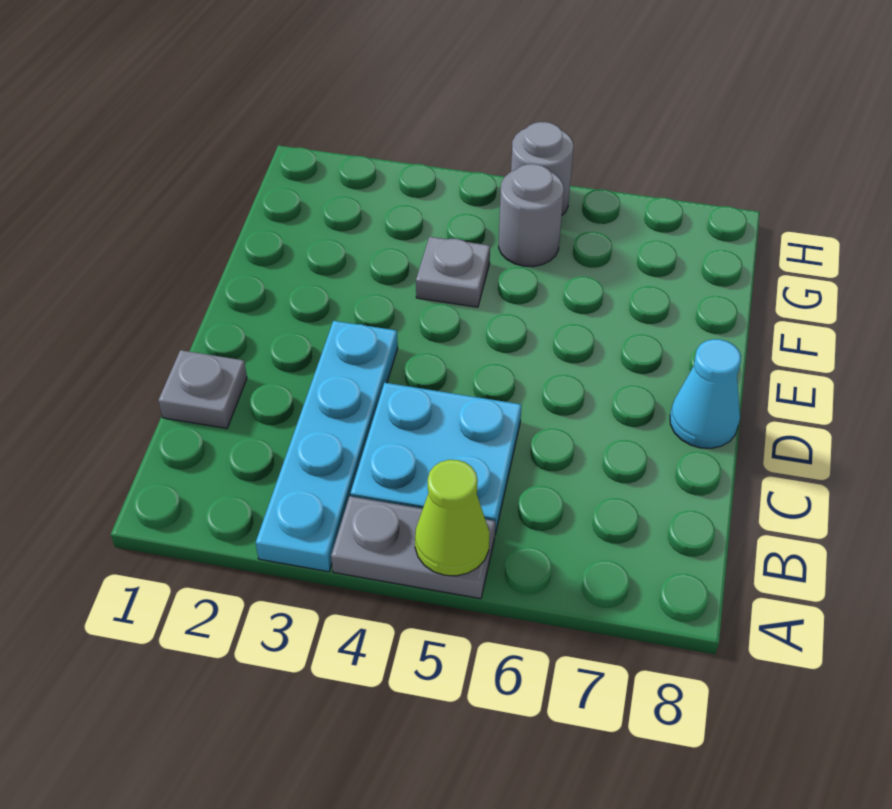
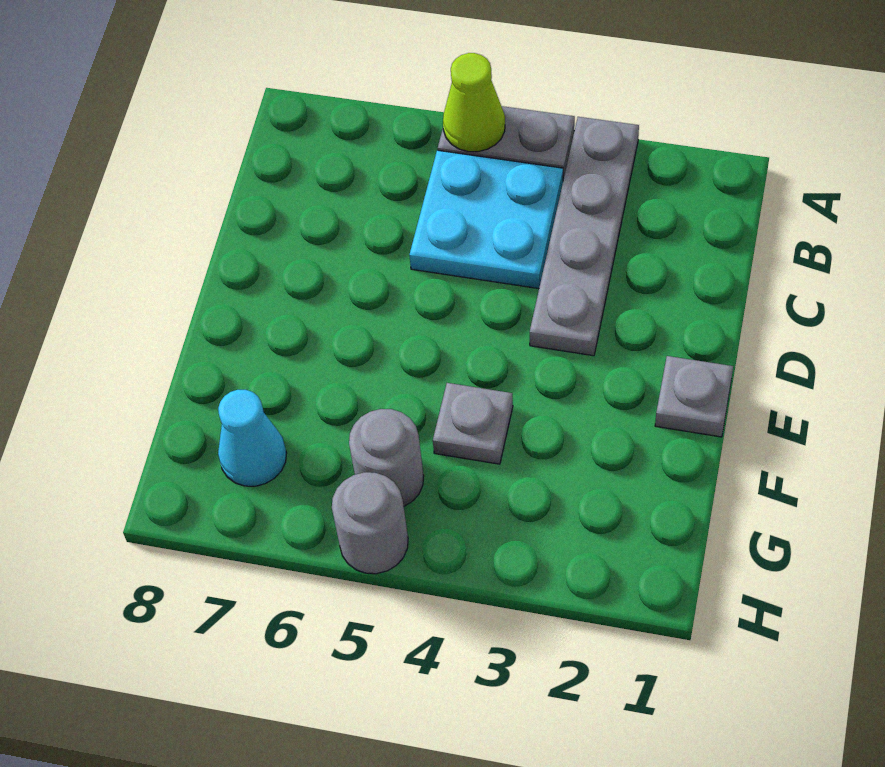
cyan plate A3:D3 level 1 -> grey plate A3:D3 level 1
grey plate C1 level 1 -> grey plate E1 level 1
cyan cone D8 level 1 -> cyan cone G7 level 1

